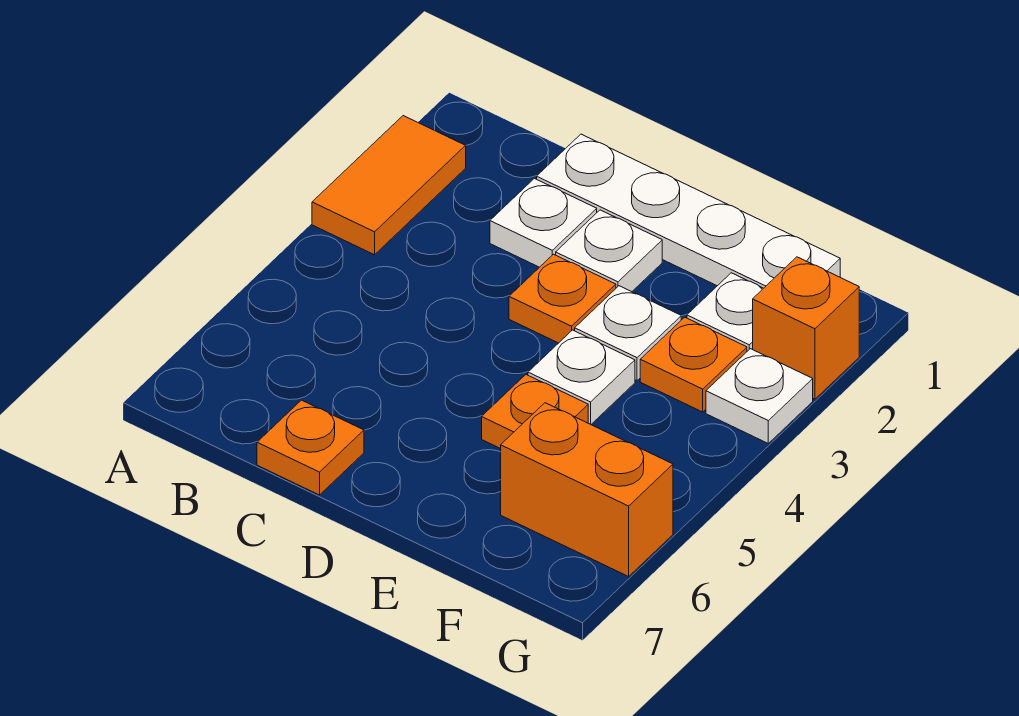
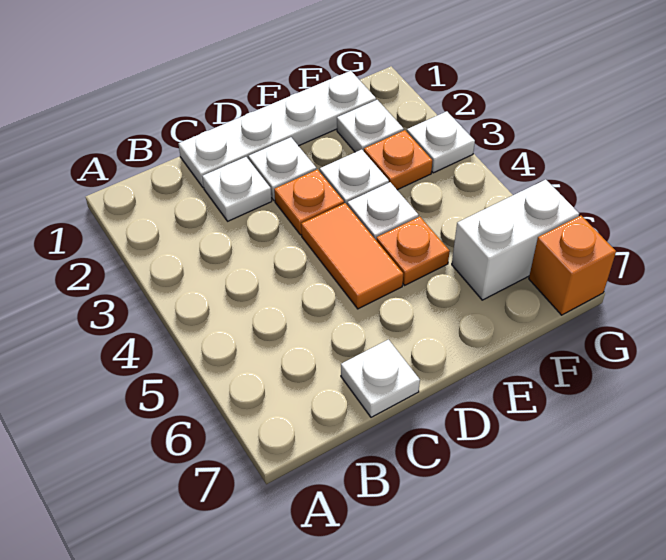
orange tile A2:A3 level 1 -> orange tile D4:D5 level 1
orange plate C7 level 1 -> white plate C7 level 1
orange brick F6:G6 level 1 -> white brick F6:G6 level 1
orange brick G2 level 1 -> orange brick G7 level 1

